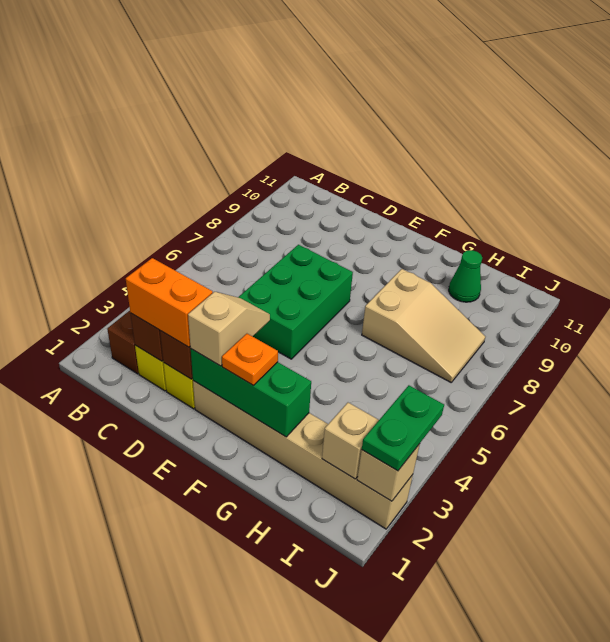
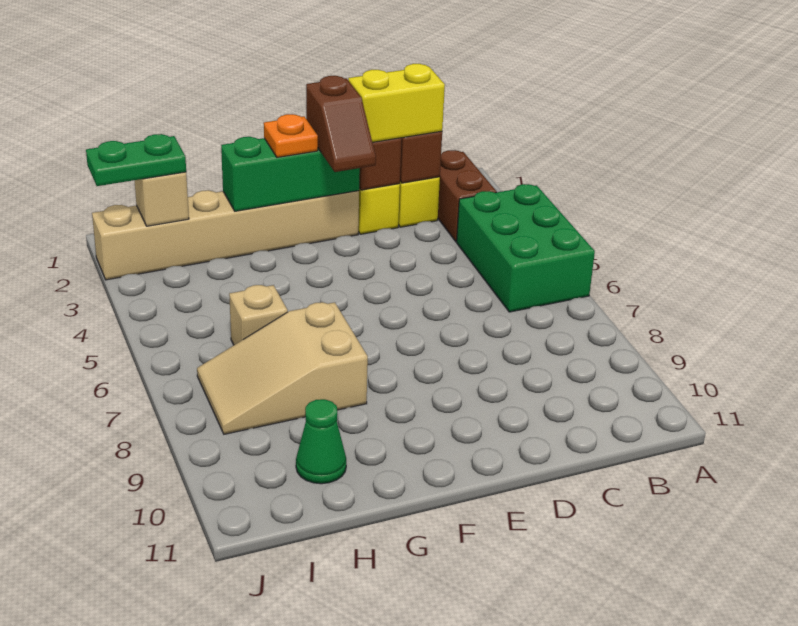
orange brick C2:D2 level 3 -> yellow brick C2:D2 level 3
green brick D5:E7 level 1 -> green brick A4:B6 level 1
tan slope E2:E3 level 3 top 2 -> brown slope E2:E3 level 3 top 2
tan brick J2 level 2 -> tan brick H6 level 1
green plate J2:J3 level 3 -> green plate I2:J2 level 3

